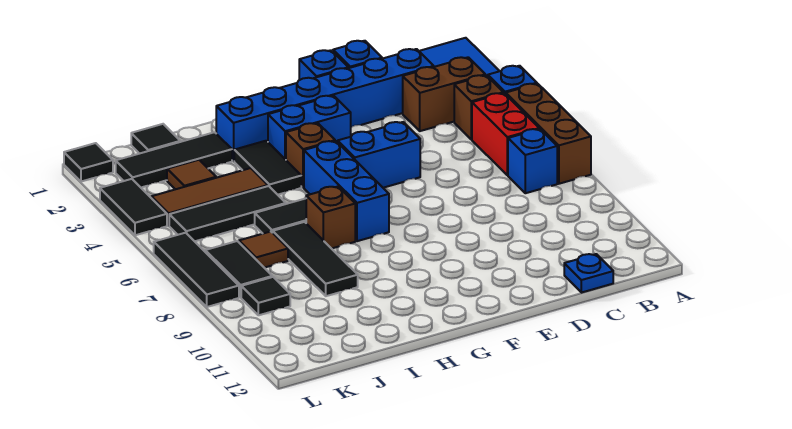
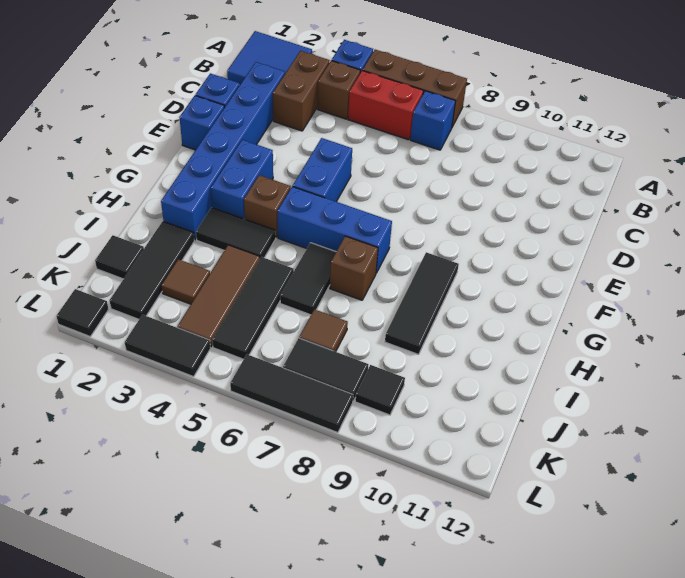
blue plate C12 level 1 -> none
black tile I7:I9 level 1 -> black tile G9:I9 level 1

